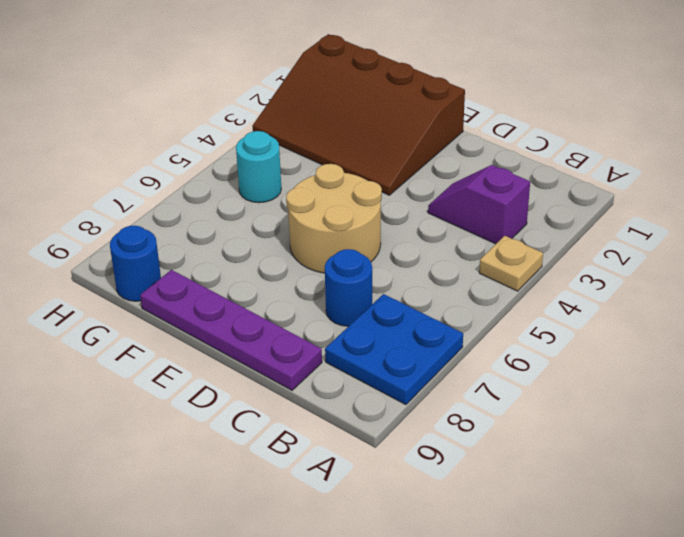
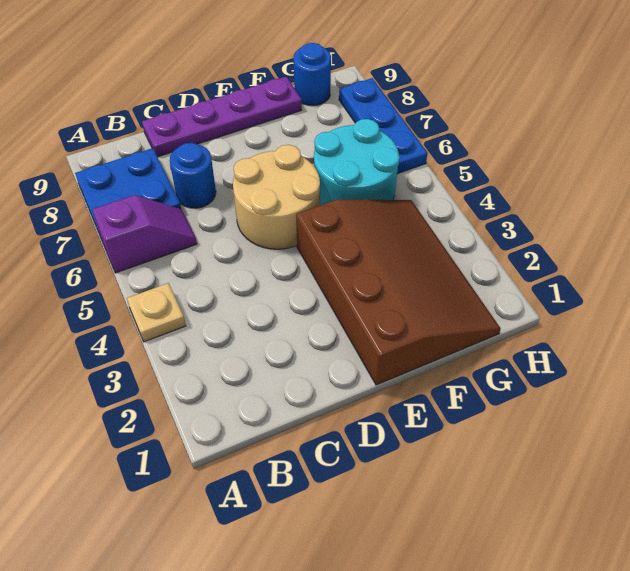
purple slope B3:C3 level 1 top B -> purple slope A6:B6 level 1 top A
brown slope E1:H3 level 1 top 1 -> brown slope E1:G4 level 1 top E
cyan round brick G5 level 1 -> cyan round brick F5:G6 level 1
none -> blue plate H6:H8 level 1

